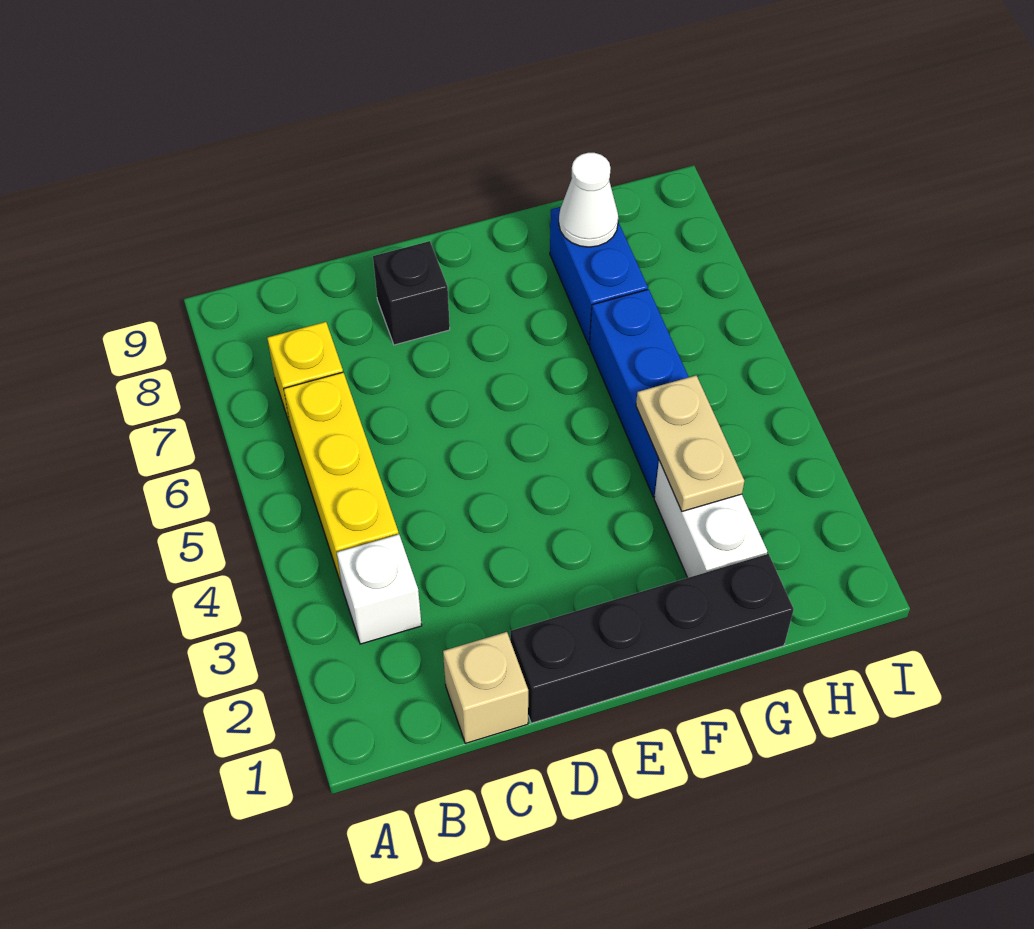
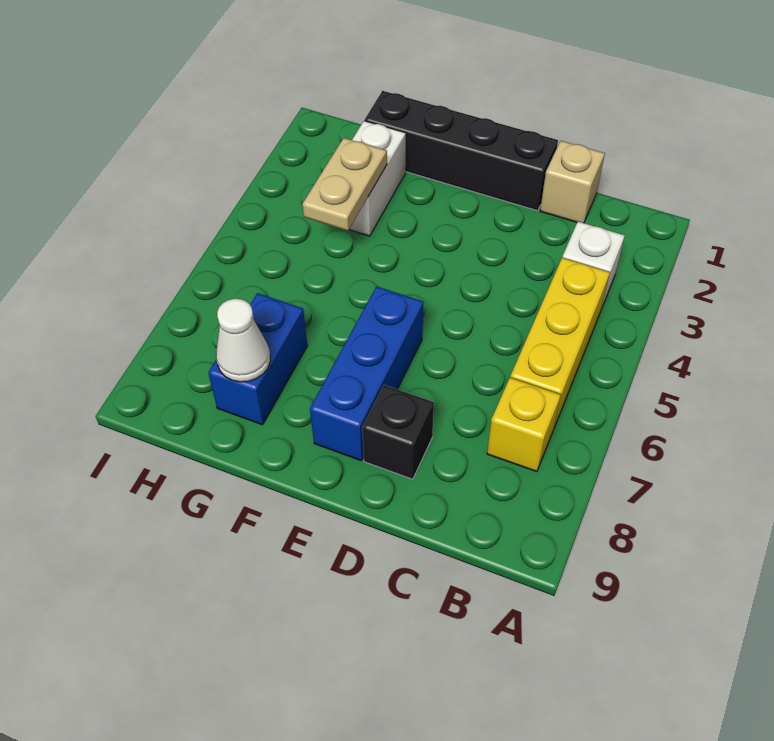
blue brick G4:G6 level 1 -> blue brick E6:E8 level 1

